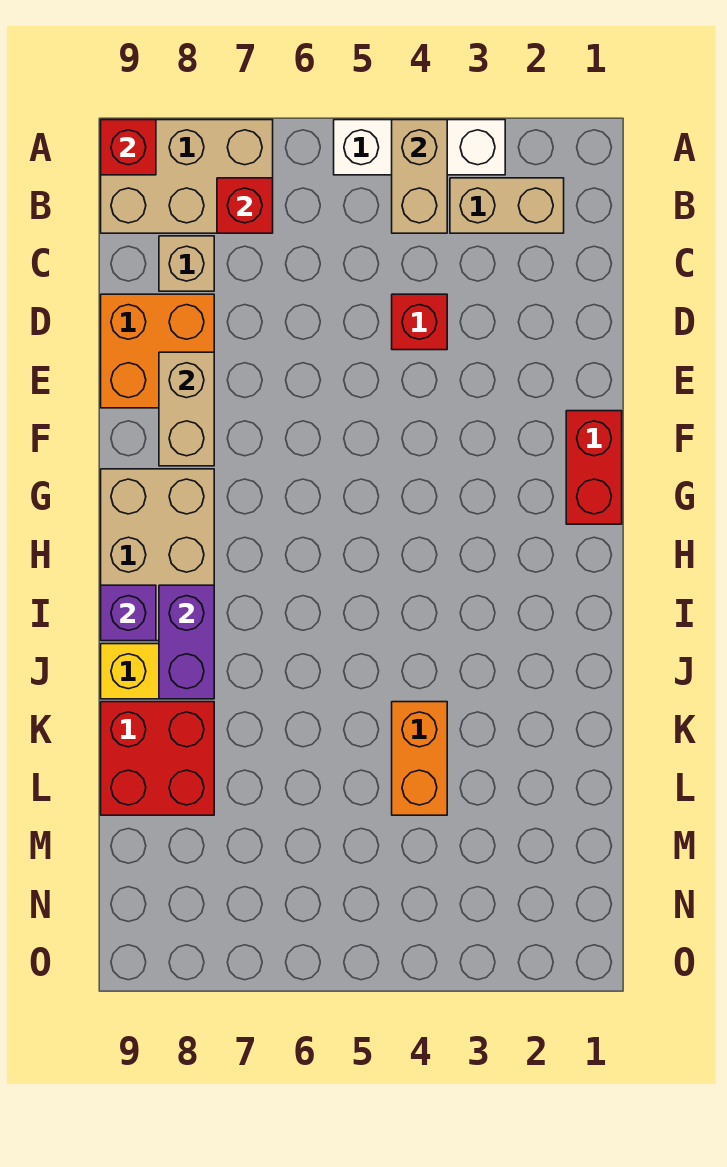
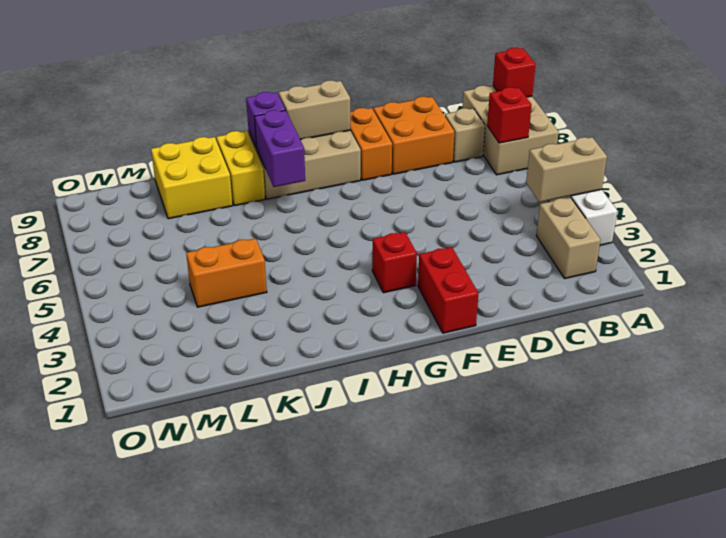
red brick D4 level 1 -> red brick G3 level 1
tan brick E8:F8 level 2 -> tan brick G9:H9 level 2
red brick F1:G1 level 1 -> red brick F1:F2 level 1
none -> orange brick F8:F9 level 1
purple brick I8:J8 level 2 -> purple brick I7:I8 level 2
red brick K8:L9 level 1 -> yellow brick K8:L9 level 1

